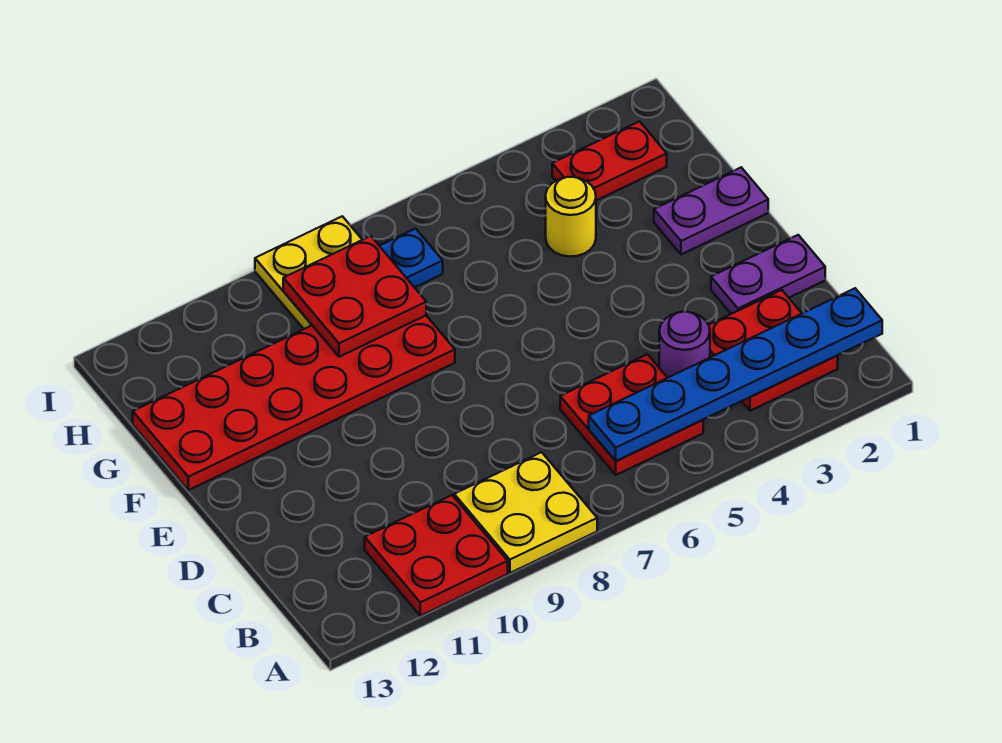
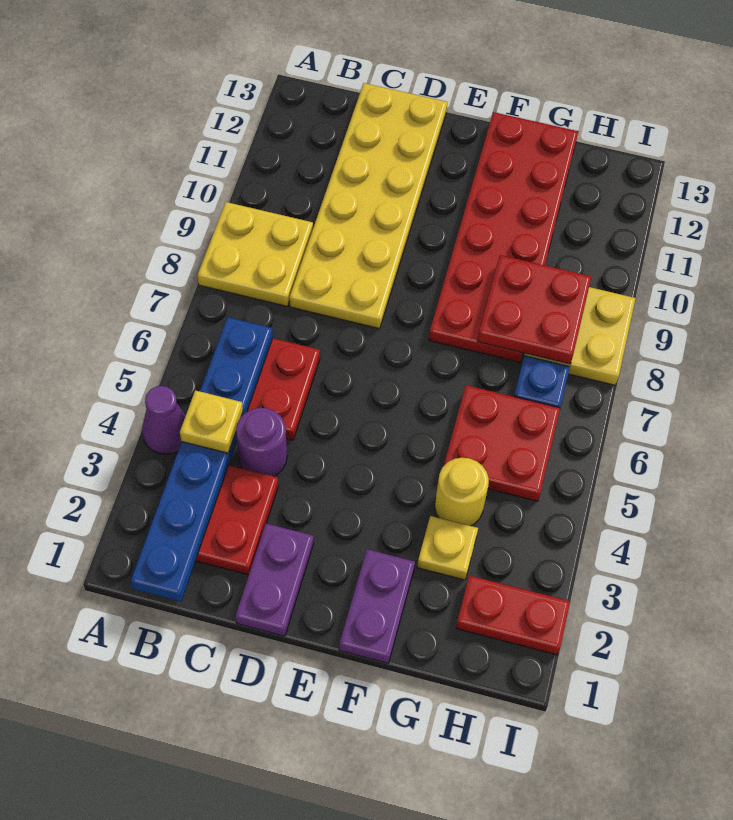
none -> purple cone A4 level 1
red plate A10:B11 level 1 -> red plate G5:H6 level 1
none -> yellow plate B4 level 3
none -> yellow plate C8:D13 level 1
none -> yellow plate G3 level 1
red plate H2:H3 level 1 -> red plate H2:I2 level 1

